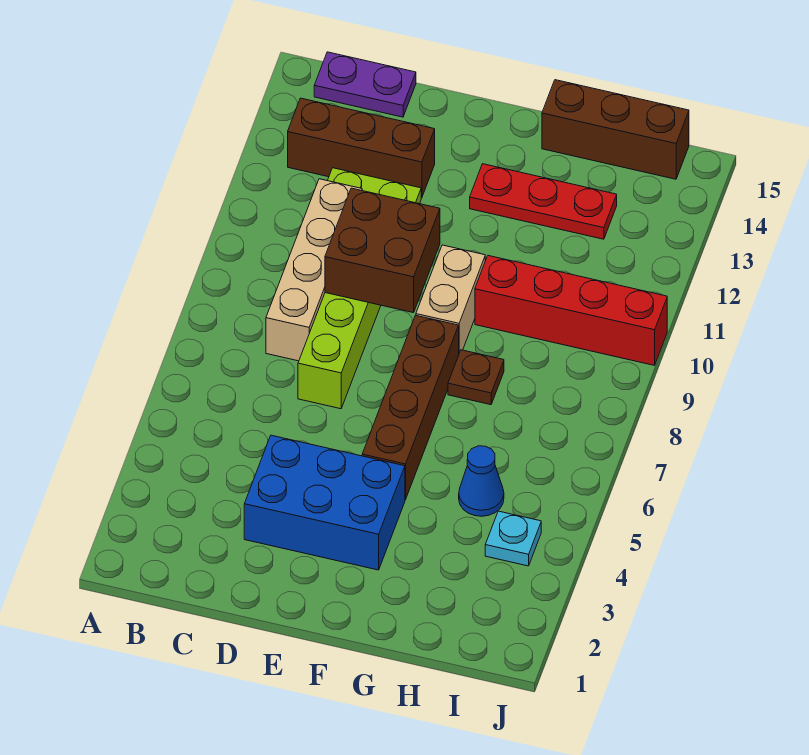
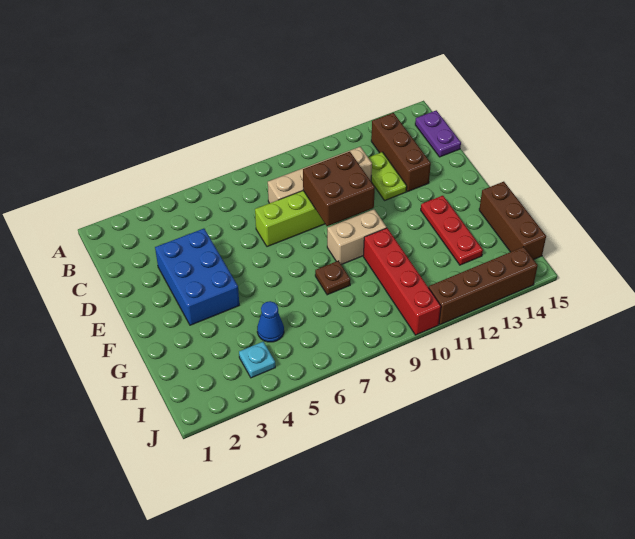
brown brick F5:F8 level 1 -> brown brick J11:J14 level 1

